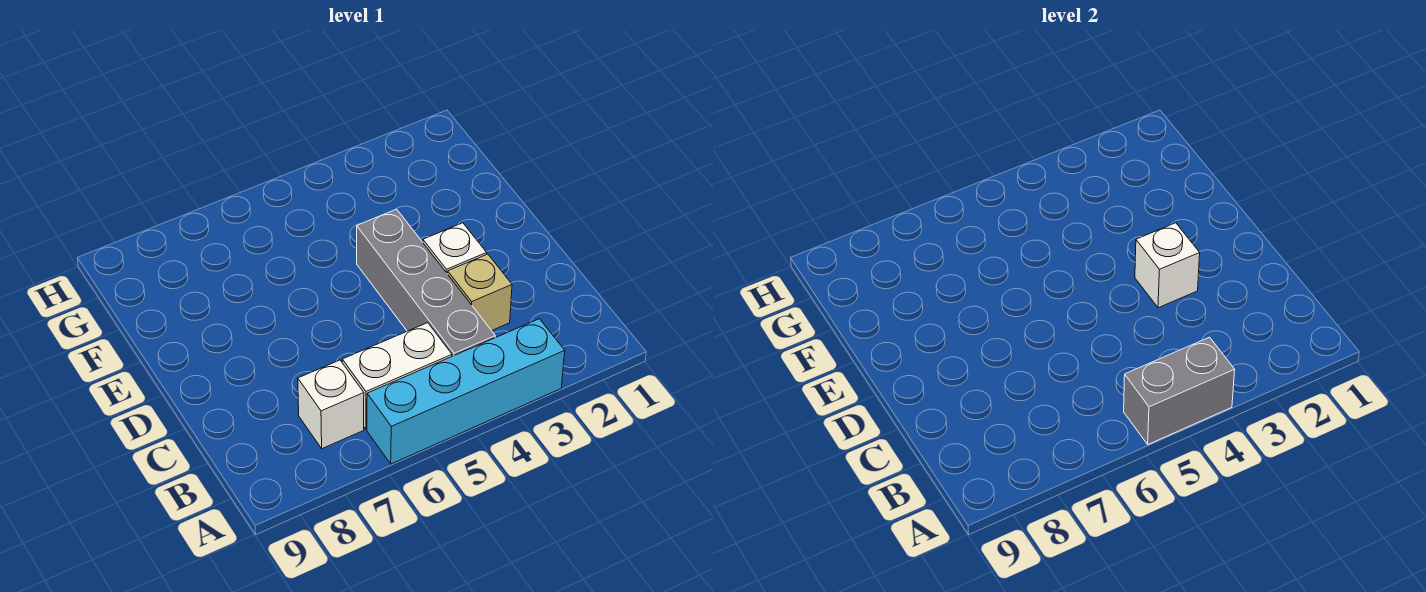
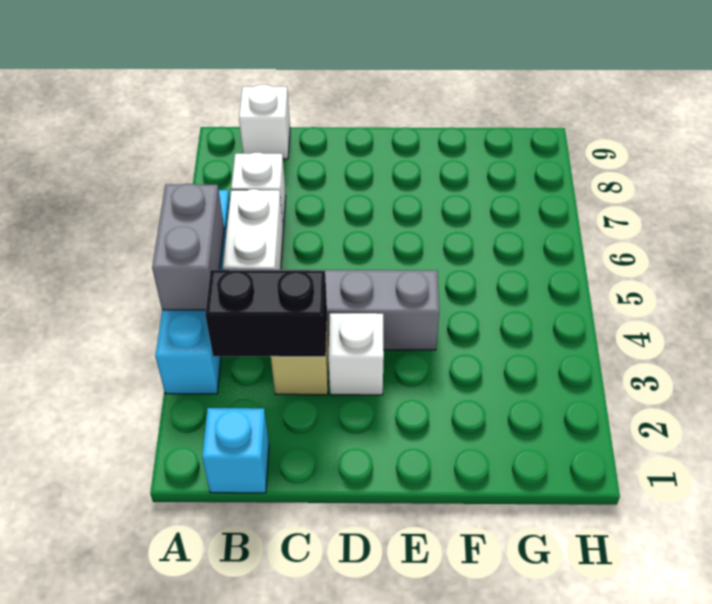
none -> cyan brick B1 level 1
none -> black brick B3:C3 level 2
white brick D3 level 2 -> white brick B9 level 1

